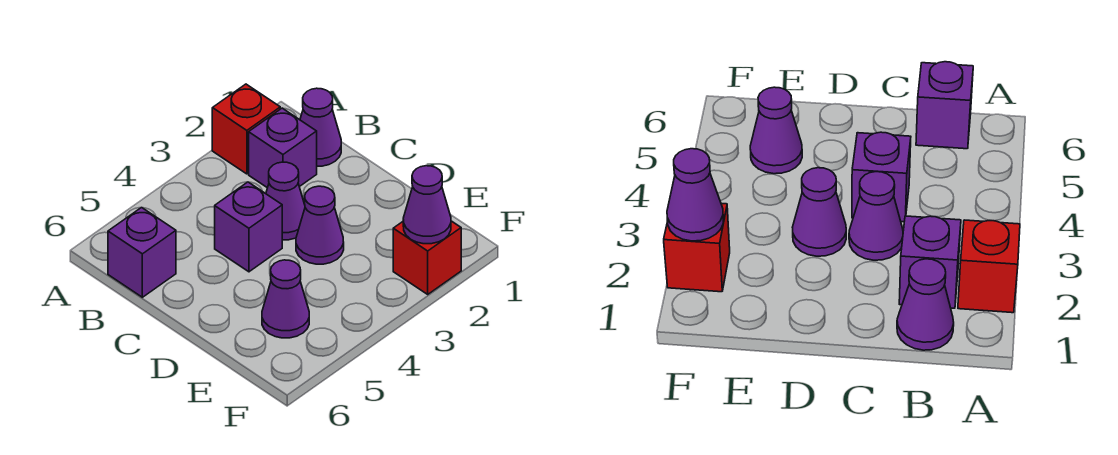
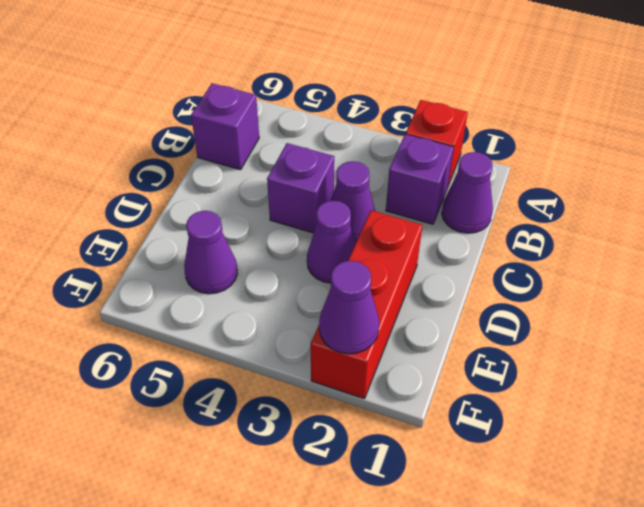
red brick F2 level 1 -> red brick D2:F2 level 1

